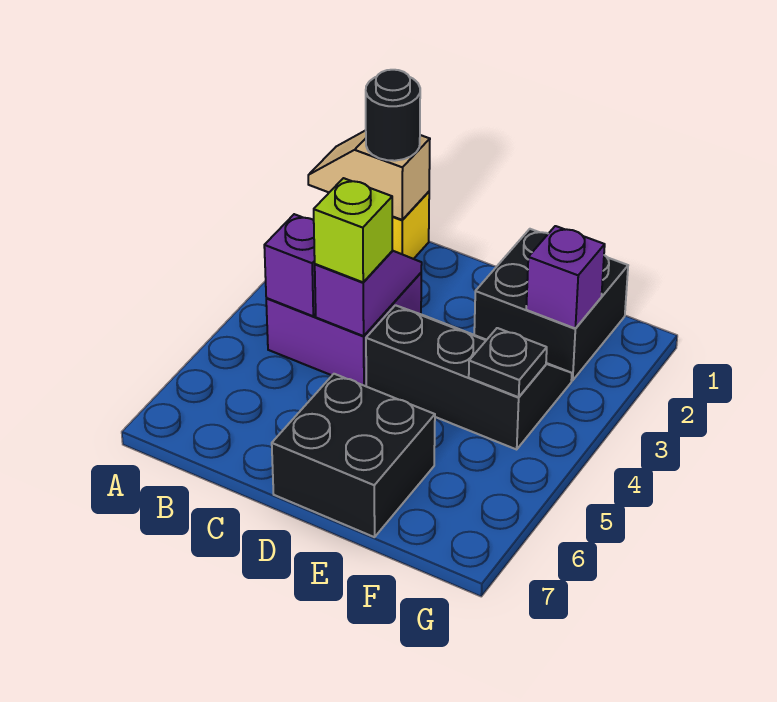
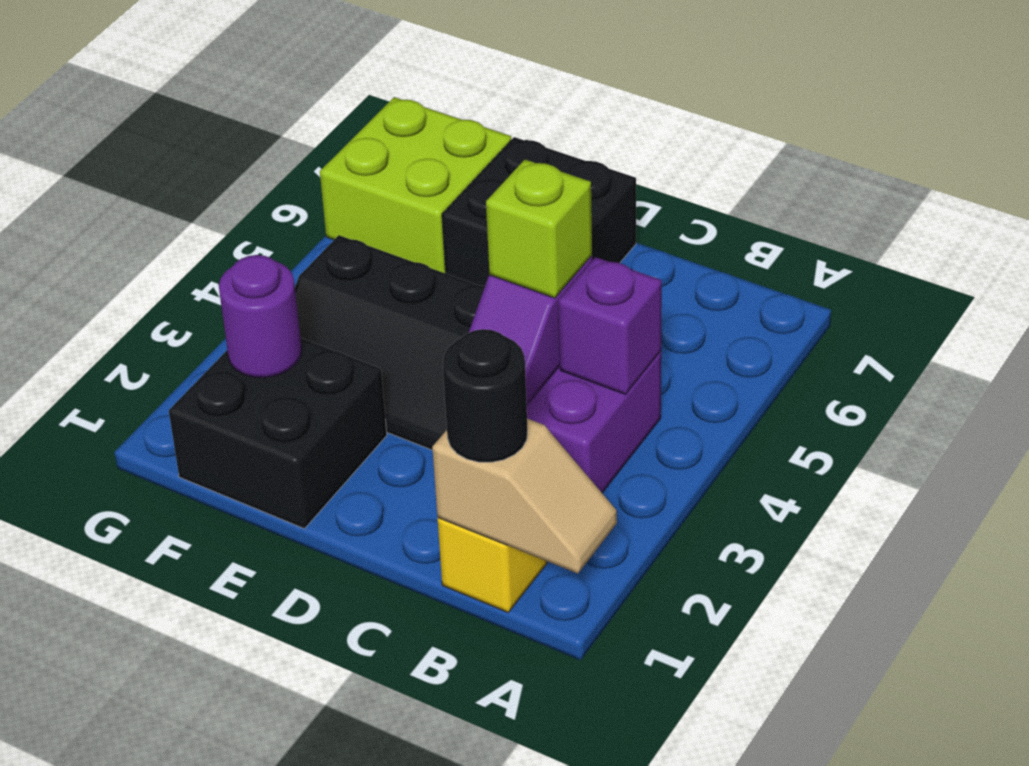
purple brick F2 level 2 -> purple round brick F2 level 2
black plate F4 level 2 -> none
none -> lime brick F6:G7 level 1

